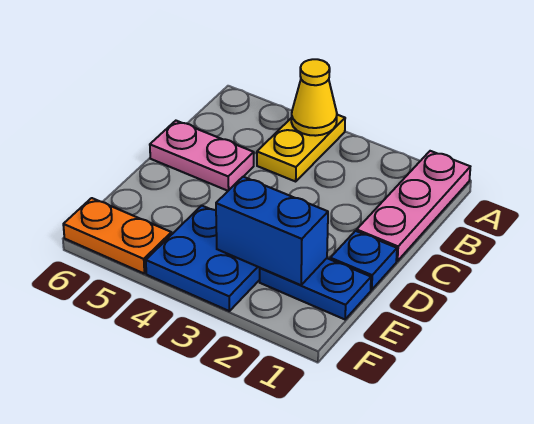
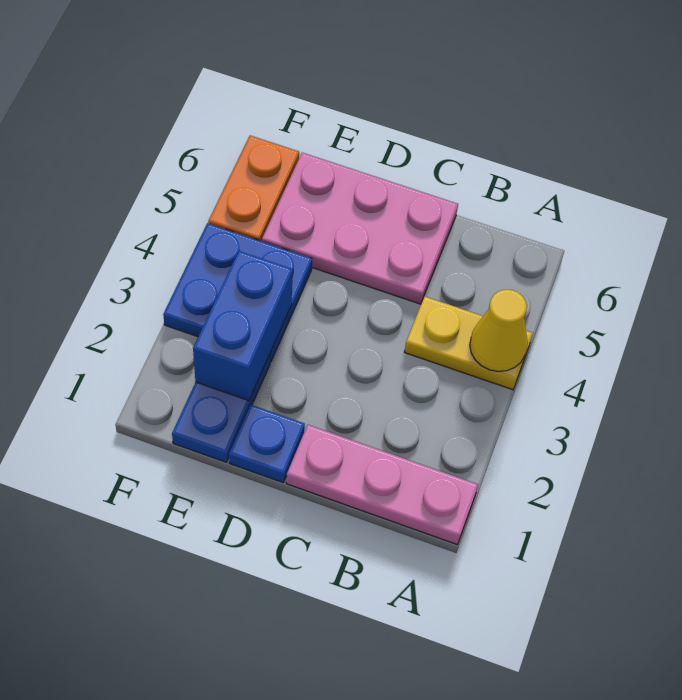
pink plate C5:C6 level 1 -> pink plate C5:E6 level 1

